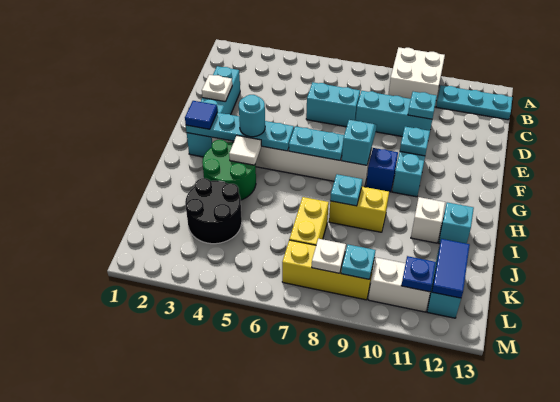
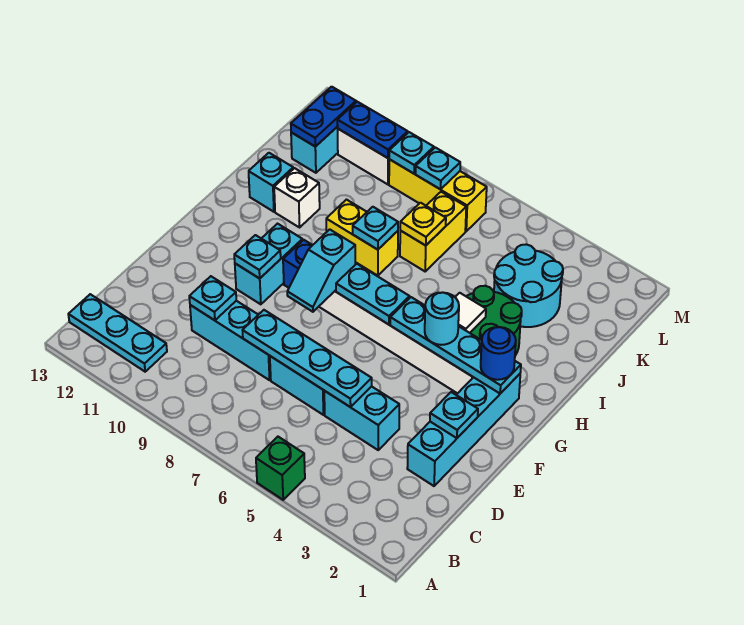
none -> green brick A5 level 1
white brick A9:B10 level 1 -> none
none -> cyan brick D4:D5 level 1
none -> cyan plate D5:D8 level 2
white plate E2 level 2 -> cyan plate E2 level 2
blue tile G2 level 3 -> blue round brick G2 level 3
black round brick J3:K4 level 1 -> cyan round brick J3:K4 level 1
none -> yellow plate J7 level 2
blue tile K12:L12 level 2 -> blue plate K12:L12 level 2
white plate L8 level 2 -> cyan plate L8 level 2
blue plate L11 level 2 -> blue plate L10:L11 level 2

